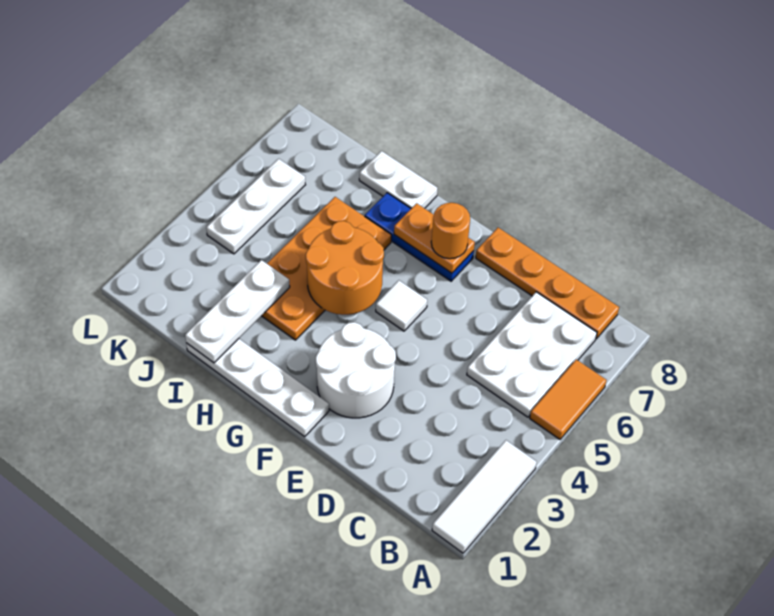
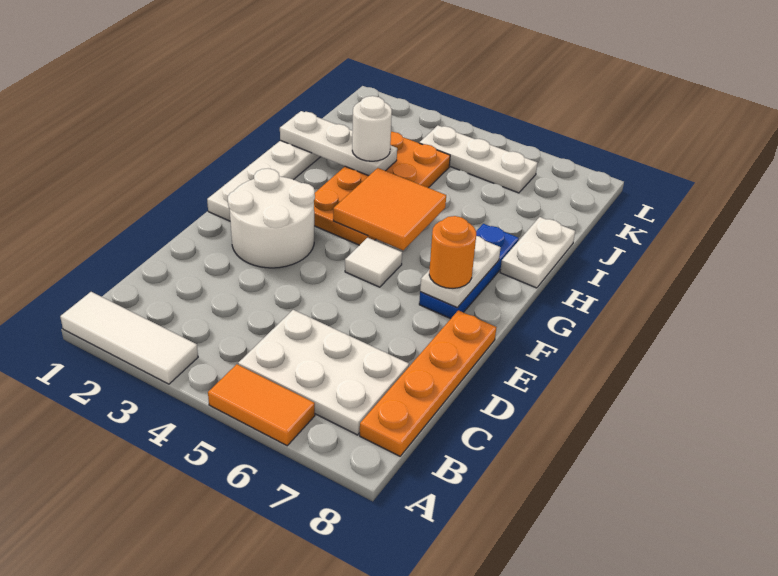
orange plate F7:G7 level 2 -> white plate F7:G7 level 2
orange round brick G4:H5 level 2 -> orange tile G4:H5 level 2
orange plate H3:I6 level 1 -> orange plate G3:J4 level 1
none -> white round brick I3 level 3

